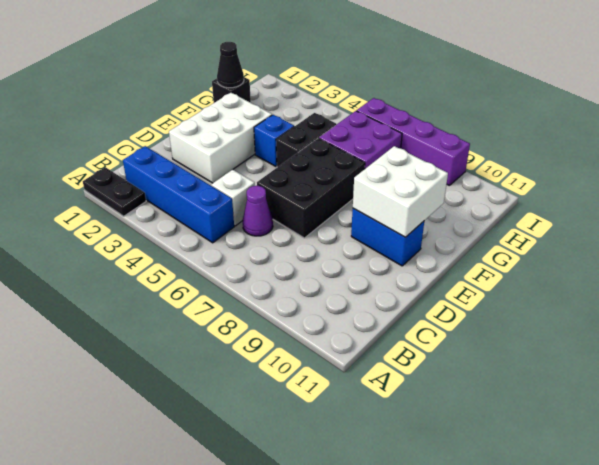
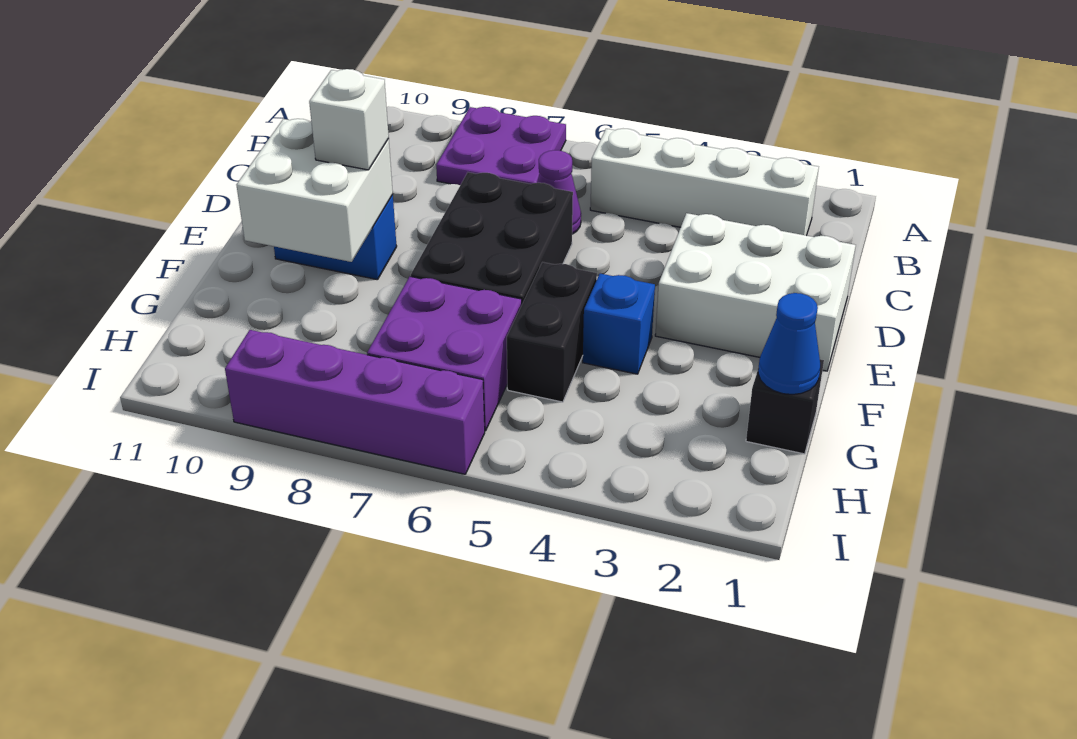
black plate A1:A2 level 1 -> none
none -> purple plate A7:B8 level 1
blue brick B2:B5 level 1 -> white brick B2:B5 level 1
white brick C5 level 1 -> white brick E9 level 3
white brick D2:F3 level 1 -> white brick D1:E3 level 1
black cone G1 level 2 -> blue cone G1 level 2

